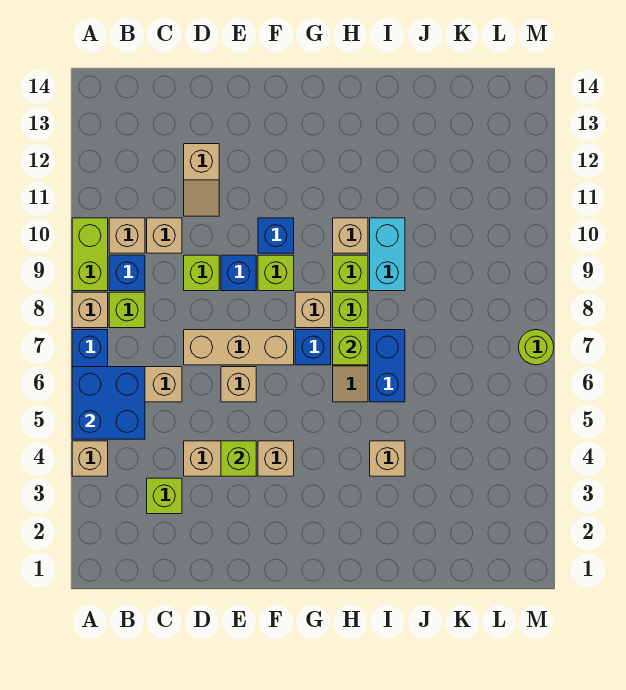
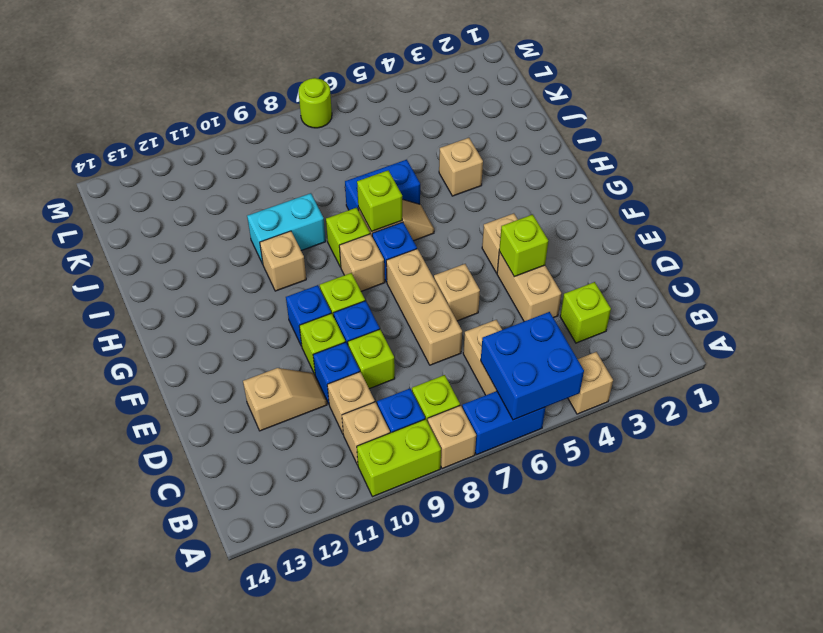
none -> blue brick D10 level 1
lime brick H9 level 1 -> lime brick E10 level 1

